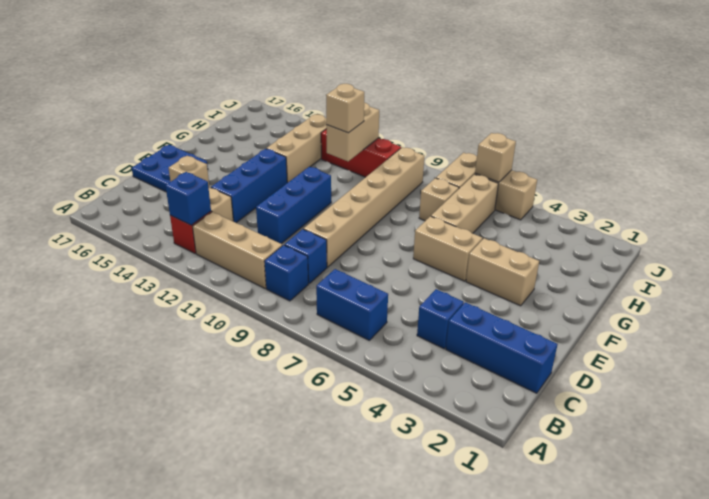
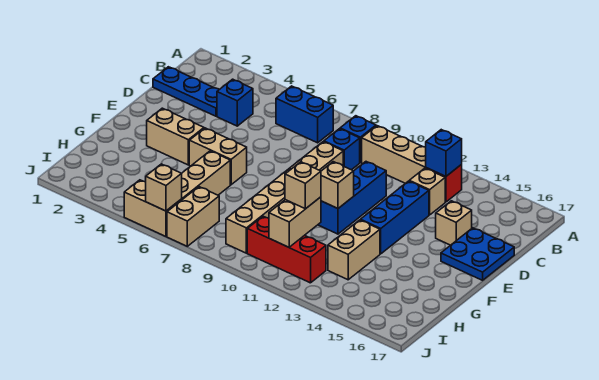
blue brick C1:C3 level 1 -> blue plate C1:C3 level 1
tan brick G13:I13 level 1 -> tan brick G13:H13 level 1
tan brick H7 level 1 -> tan brick F11 level 2

